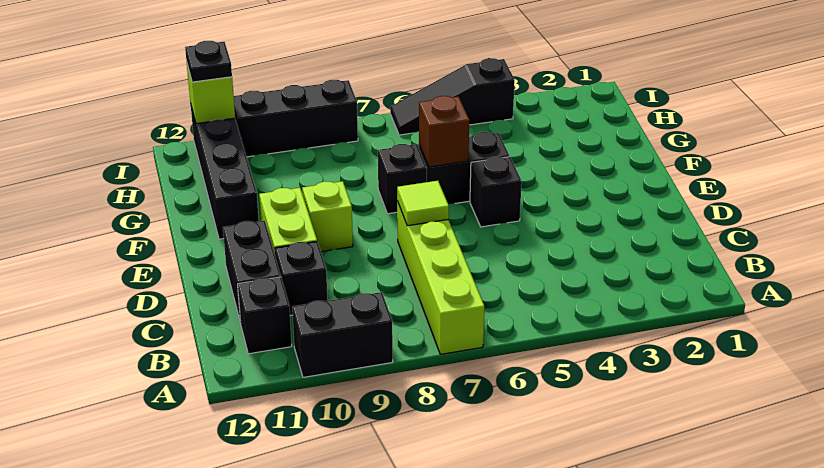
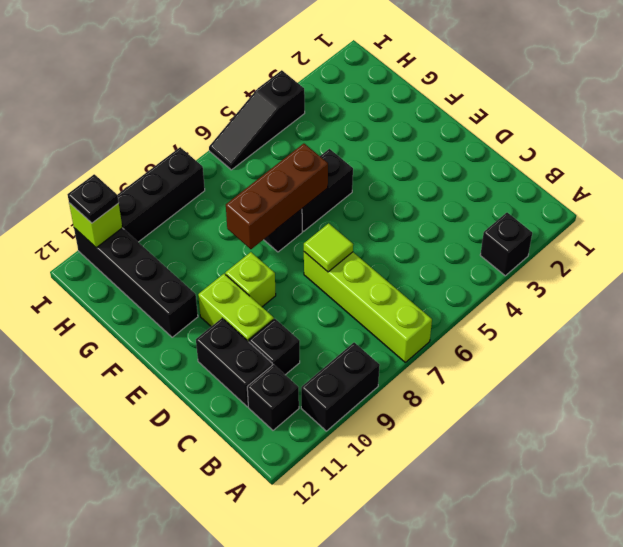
black brick E5 level 1 -> black brick A3 level 1
brown brick F6 level 2 -> brown brick F6:F8 level 2

